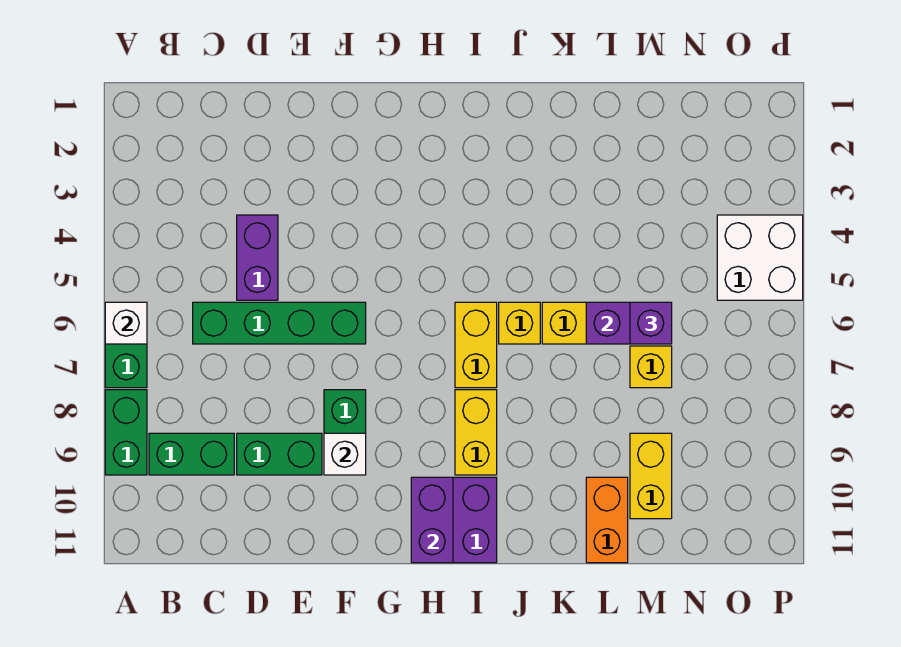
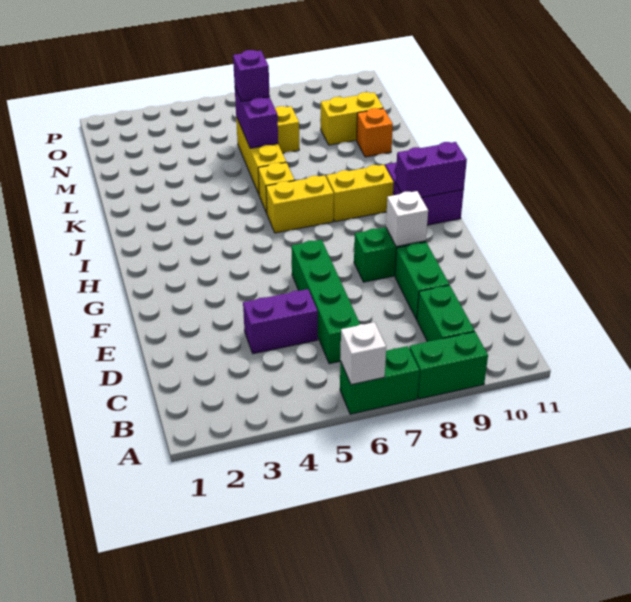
orange brick L10:L11 level 1 -> orange brick L10 level 1
white brick O4:P5 level 1 -> none

